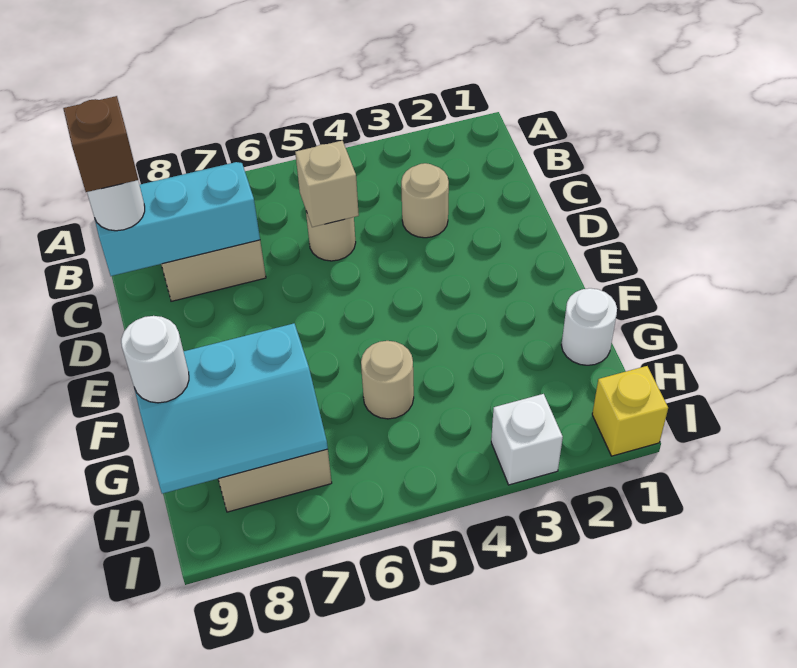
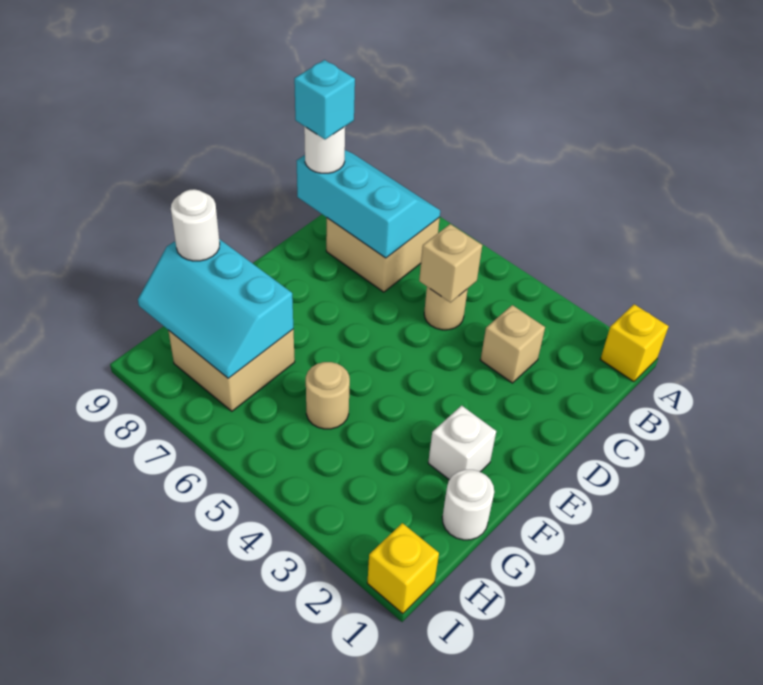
none -> yellow brick A1 level 1
tan round brick C3 level 1 -> tan brick C3 level 1
brown brick C9 level 4 -> cyan brick C9 level 4
white brick I3 level 1 -> white brick F2 level 1

